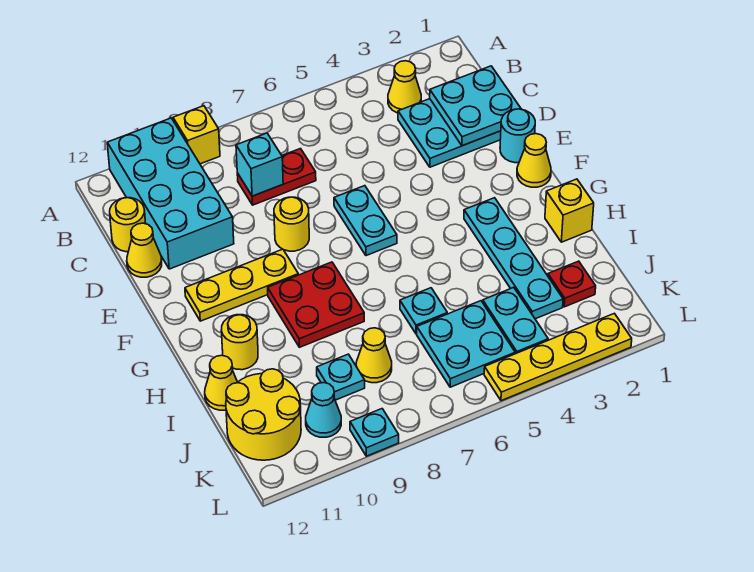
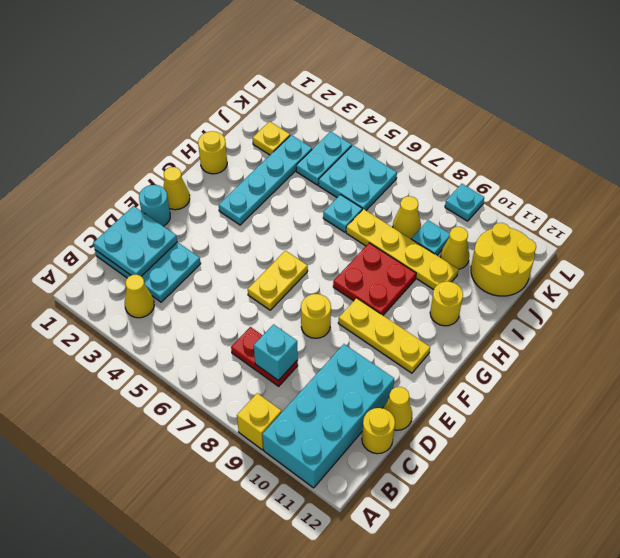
cyan plate E6:F6 level 1 -> yellow plate E6:F6 level 1
yellow brick H1 level 1 -> yellow round brick H1 level 1
yellow cone I12 level 1 -> yellow cone J10 level 1
red plate J2 level 1 -> yellow plate J2 level 1
cyan cone K10 level 1 -> none
yellow plate L2:L5 level 1 -> yellow plate I7:I10 level 1

